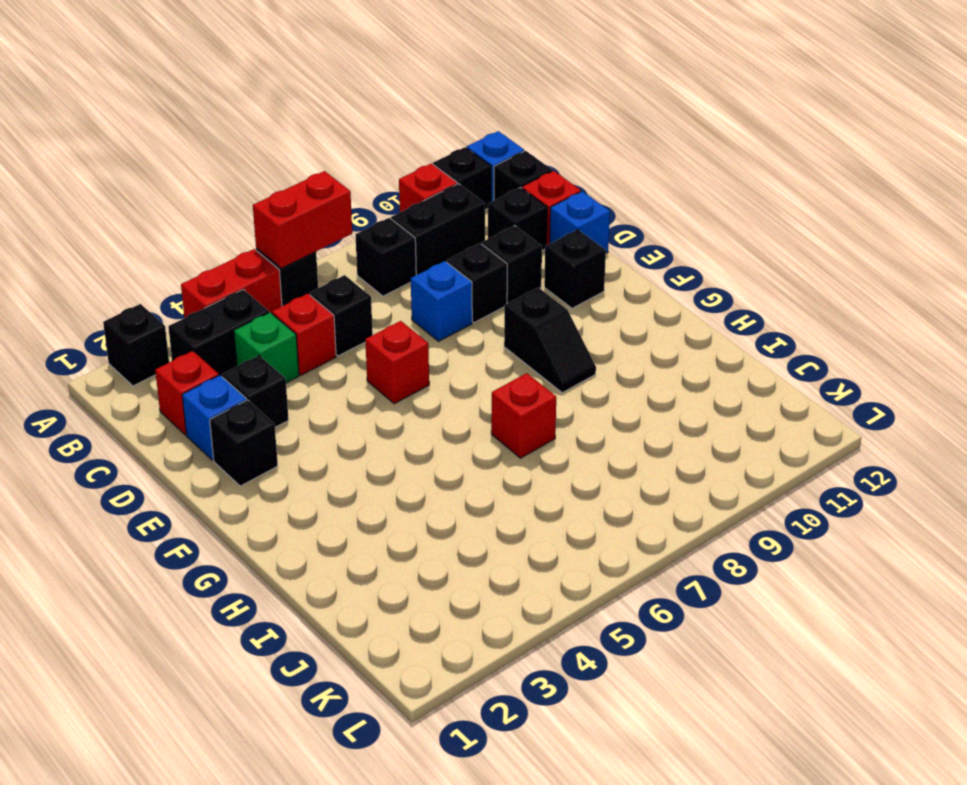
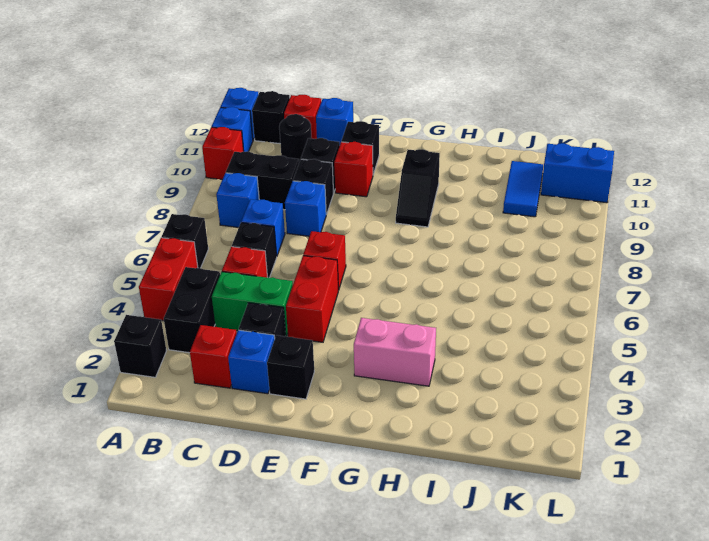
red brick A6:A7 level 2 -> red brick E4:E5 level 1
black brick A11 level 1 -> blue brick A11 level 1
black brick B8 level 1 -> blue brick B8 level 1
black brick B9:B10 level 1 -> black brick B9:C9 level 1
green brick C4 level 1 -> green brick C4:D4 level 1
none -> blue brick C7 level 1
black brick C11 level 1 -> black round brick C11 level 1
black slope F9:G9 level 1 top F -> black slope G9:G10 level 1 top 10
none -> pink brick G3:H3 level 1
red brick H7 level 1 -> red brick E10 level 1
none -> blue tile J10:J11 level 1
none -> blue brick K11:L11 level 1

